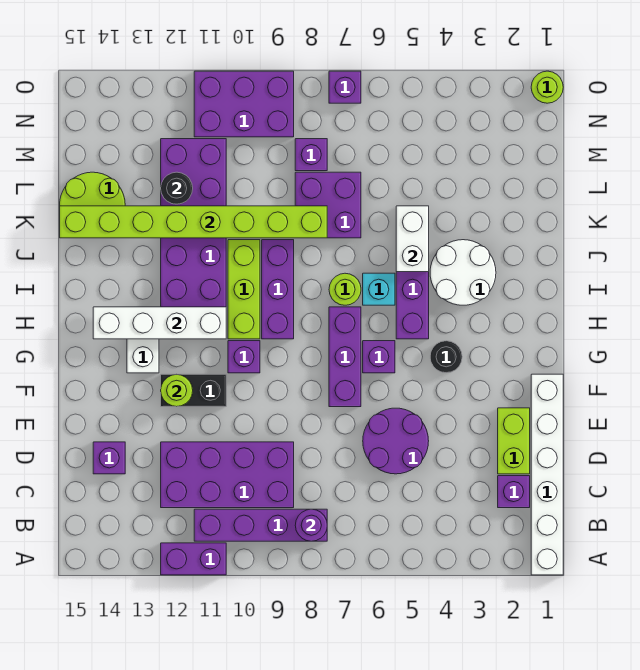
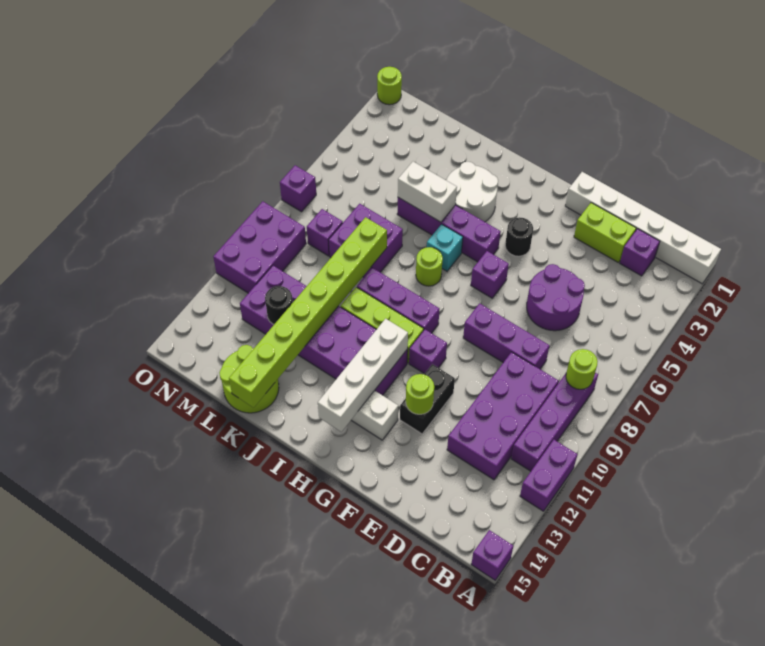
purple round brick B8 level 2 -> lime round brick B8 level 2
purple brick D14 level 1 -> purple brick A15 level 1
purple brick F7:H7 level 1 -> purple brick D8:F8 level 1

